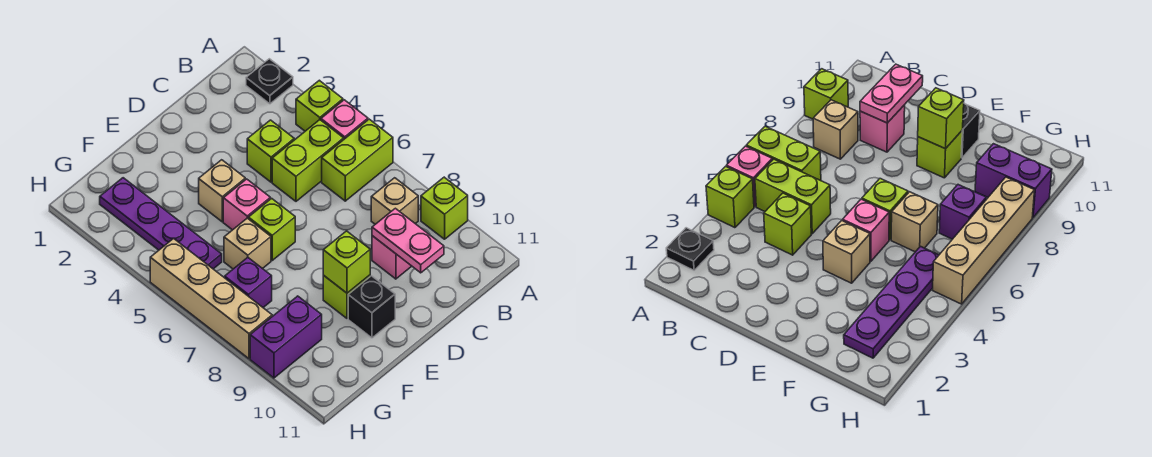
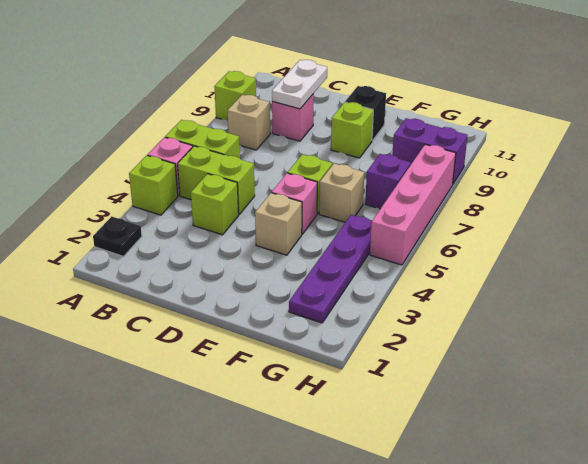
pink plate C9:C10 level 2 -> white plate C9:C10 level 2
lime brick E9 level 2 -> none
tan brick H5:H8 level 1 -> pink brick H5:H8 level 1

